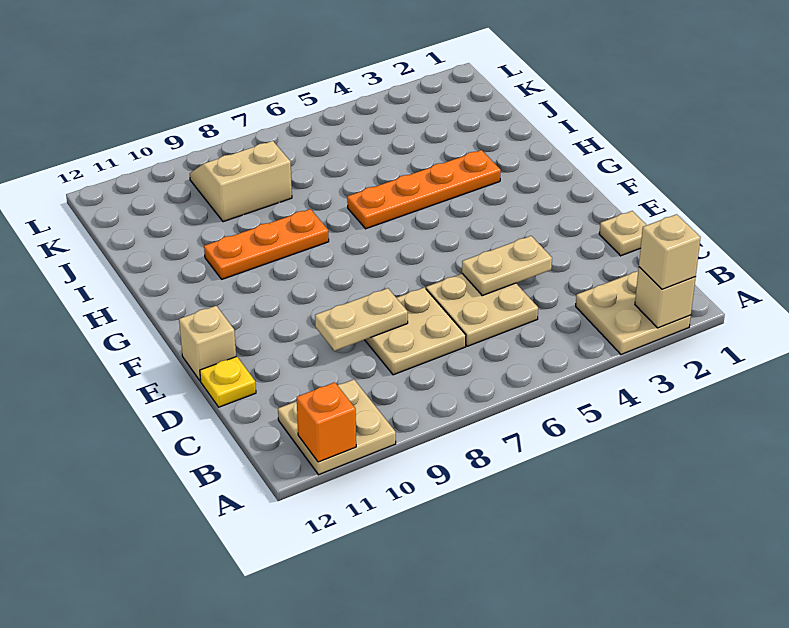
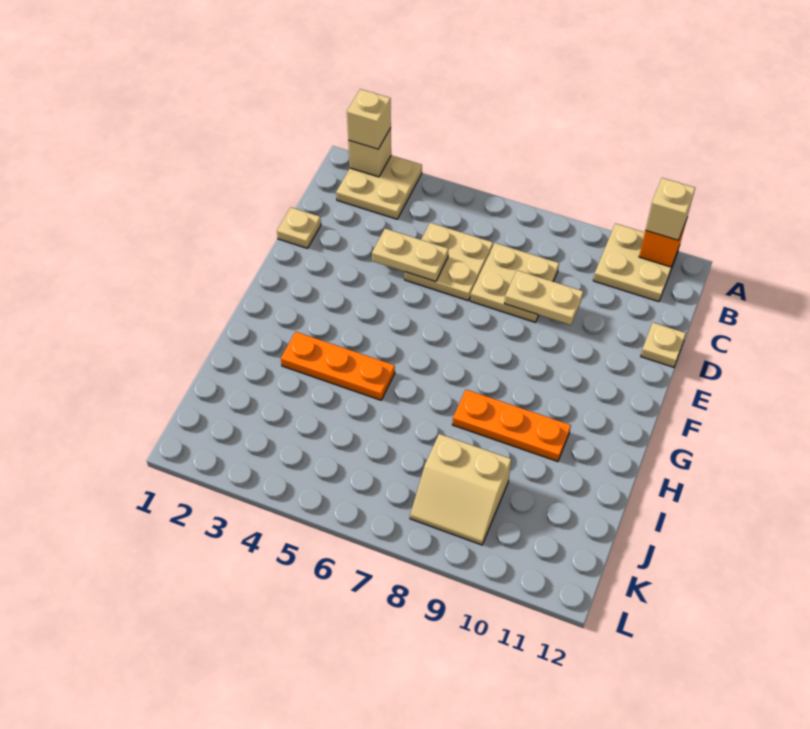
yellow plate D12 level 1 -> tan plate D12 level 1
tan brick E12 level 1 -> tan brick A11 level 3
orange plate H3:H6 level 1 -> orange plate H3:H5 level 1

